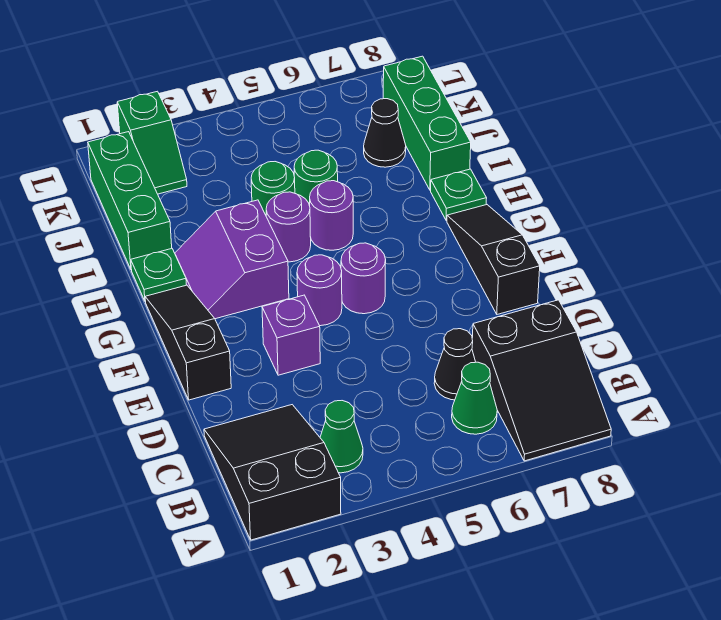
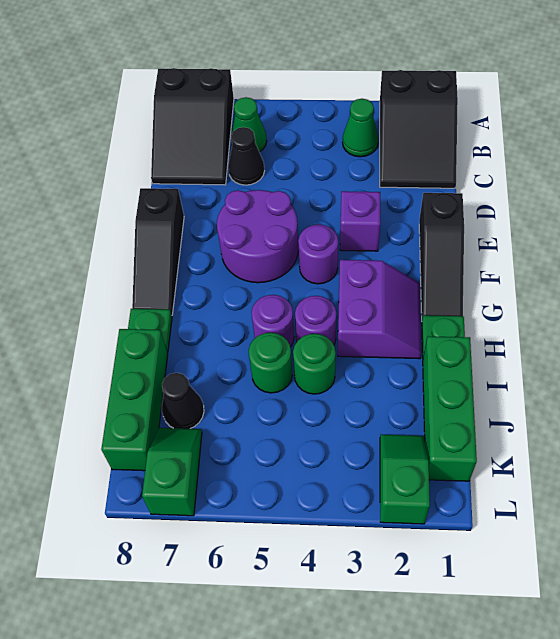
black slope A7:C8 level 1 top C -> black slope A7:C8 level 1 top A
purple round brick F5 level 1 -> purple round brick E5:F6 level 1
none -> green slope K7:L7 level 1 top L

